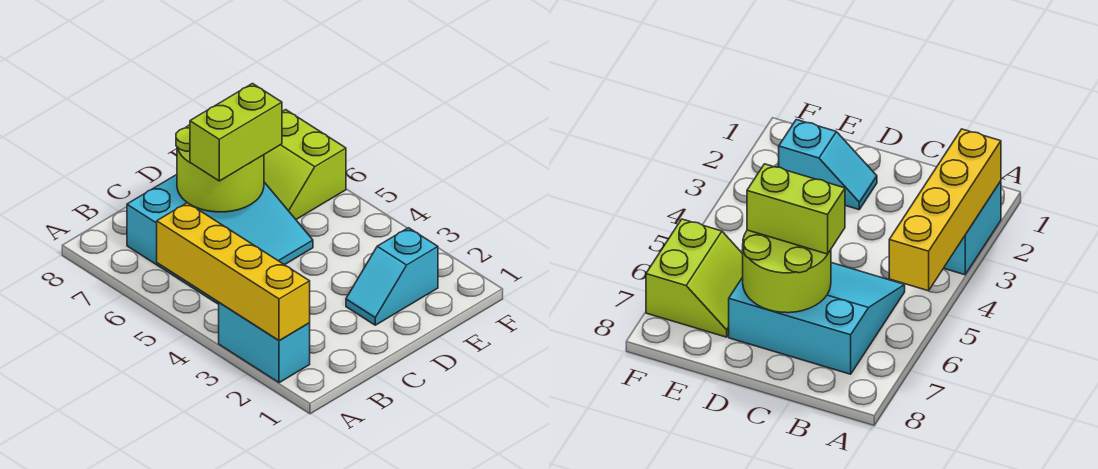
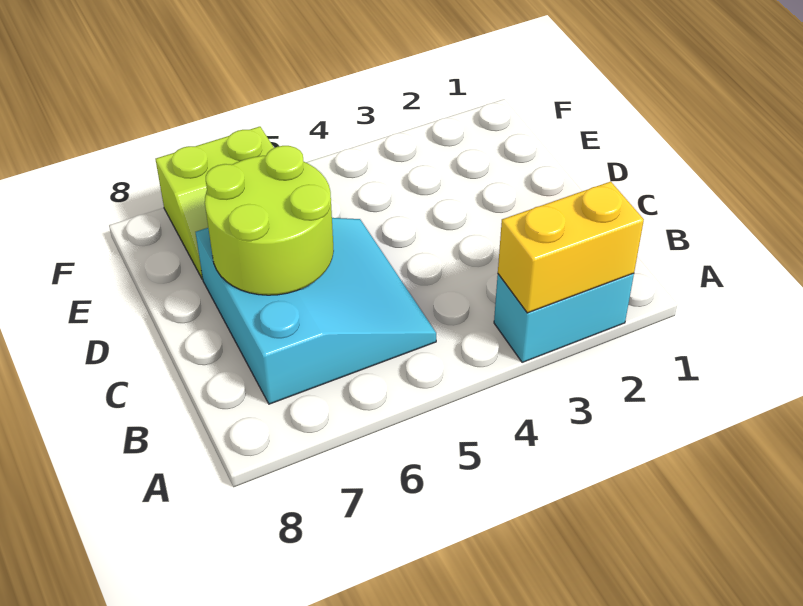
yellow brick A2:A5 level 2 -> yellow brick A2:A3 level 2
lime brick C6:D6 level 3 -> none
cyan slope D2:E2 level 1 top E -> none

